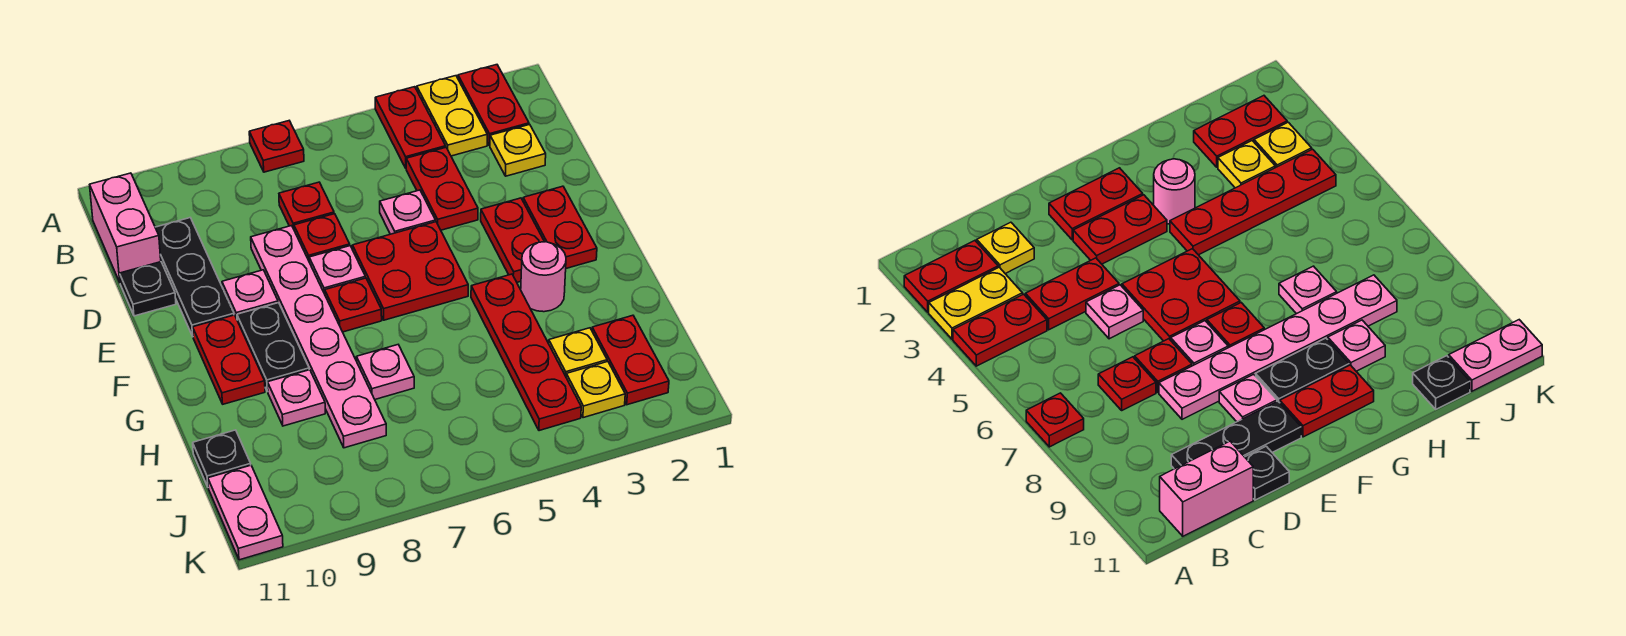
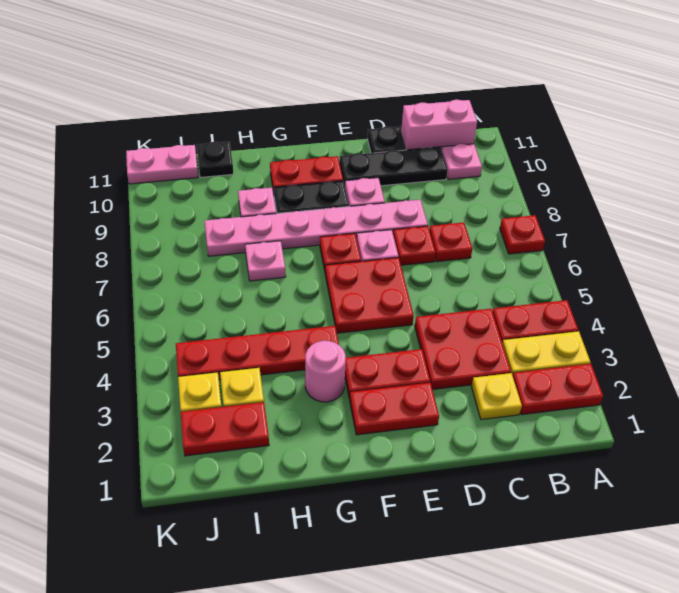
red plate C4:D4 level 1 -> red plate C3:D4 level 1
pink plate D5 level 1 -> pink plate B10 level 1

